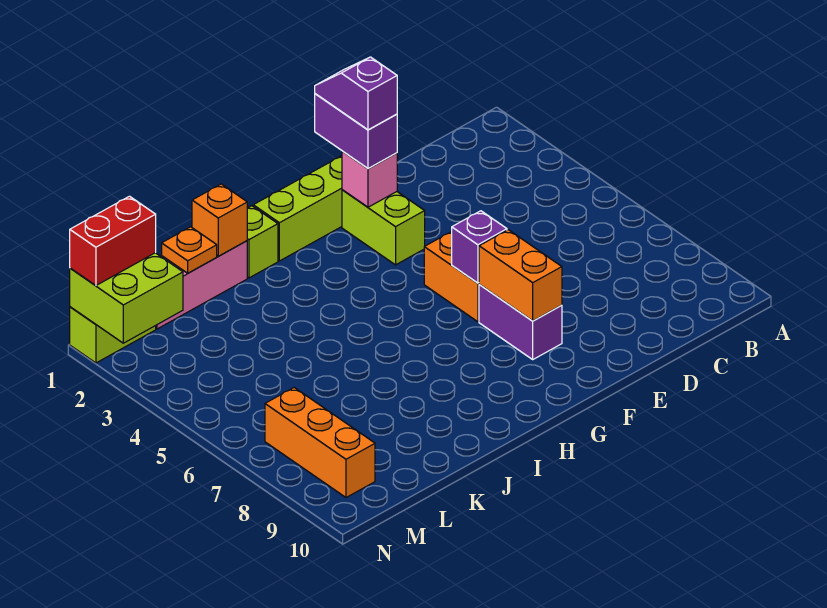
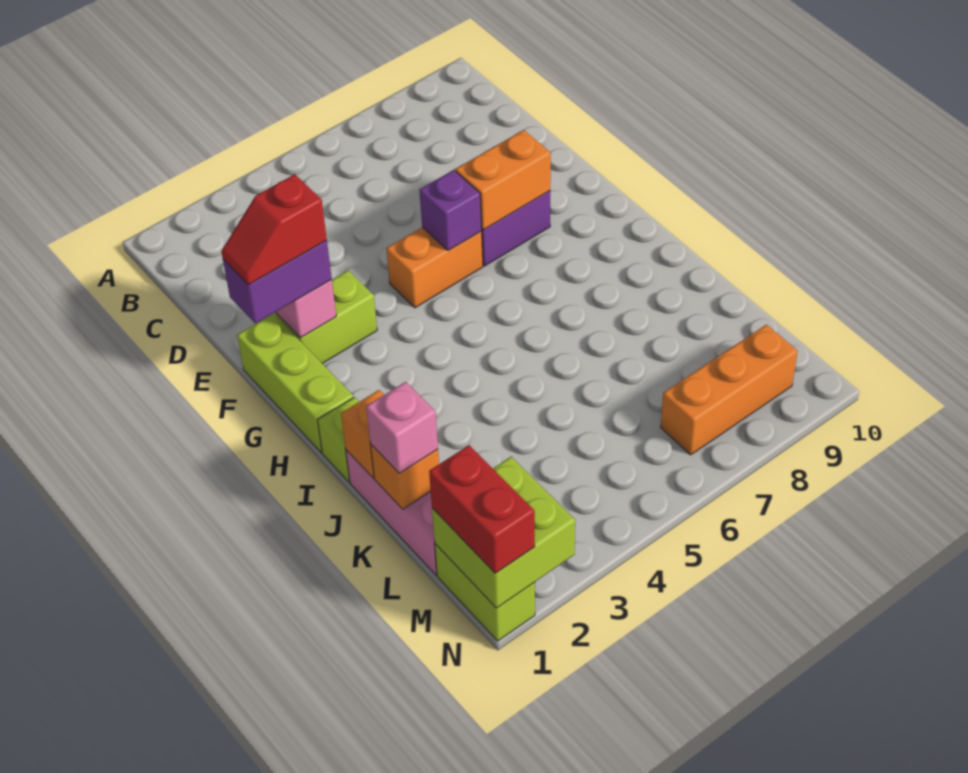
purple slope F1:F2 level 4 top 2 -> red slope F1:F2 level 4 top 2
orange plate K1 level 2 -> orange brick K1 level 2
none -> pink brick K1 level 3

